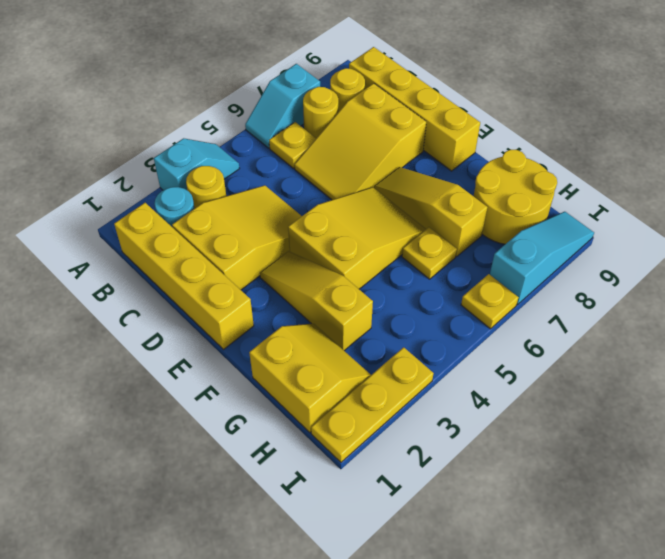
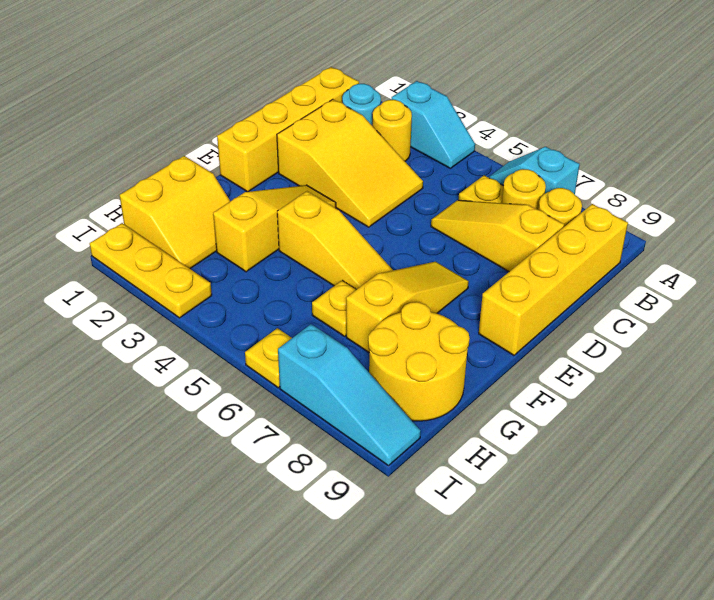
yellow slope C6:D8 level 1 top 8 -> yellow slope C6:C8 level 1 top 8
yellow slope E4:F6 level 1 top 4 -> yellow slope F4:F6 level 1 top 4

